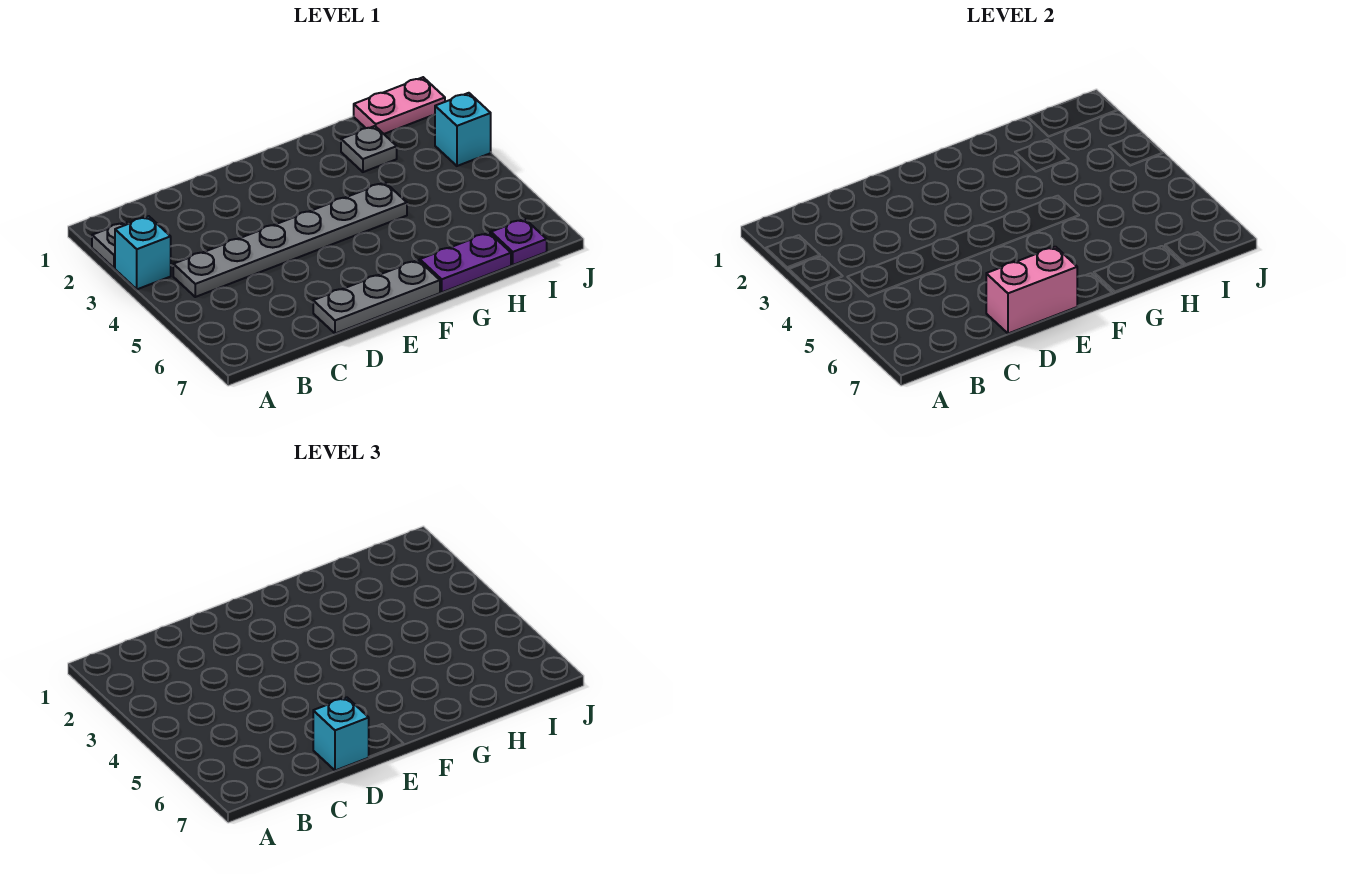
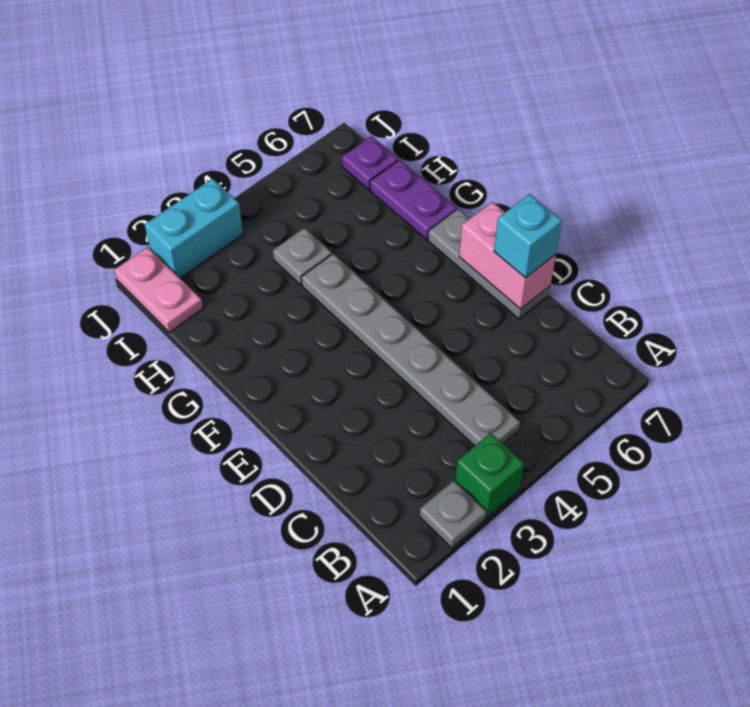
cyan brick A3 level 1 -> green brick A3 level 1
grey plate H2 level 1 -> grey plate H4 level 1
cyan brick J3 level 1 -> cyan brick J2:J3 level 1

